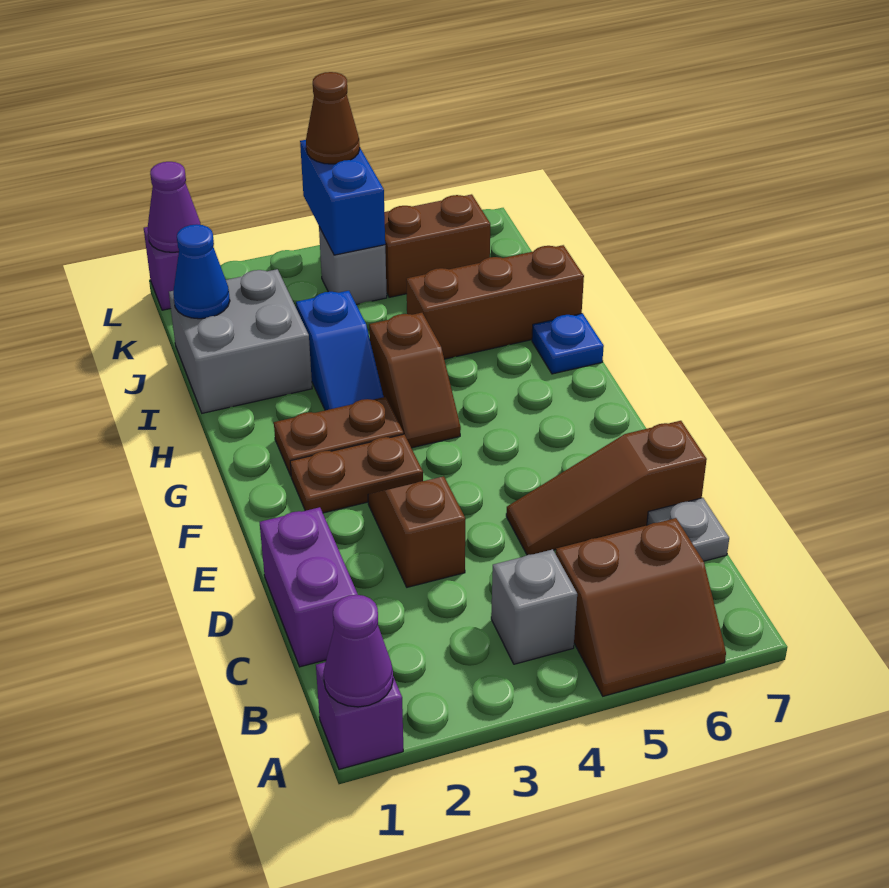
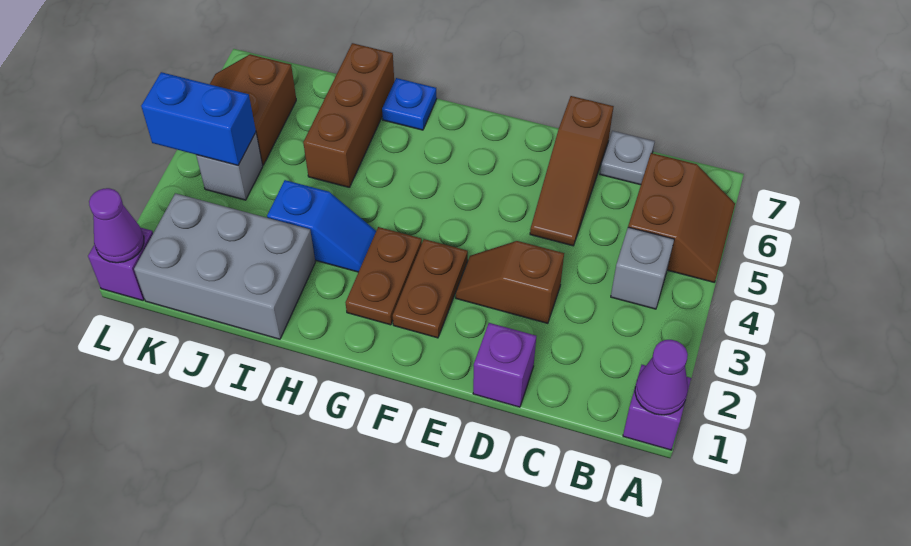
purple brick C1:D1 level 1 -> purple brick D1 level 1
brown slope G4:H4 level 1 top H -> none
grey brick I1:J2 level 1 -> grey brick I1:K2 level 1
blue cone J1 level 2 -> none
brown cone L4 level 3 -> none

